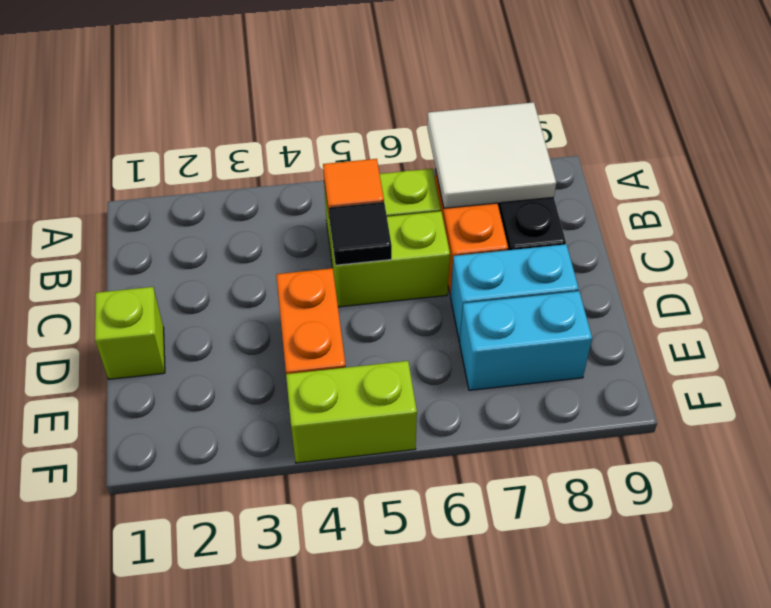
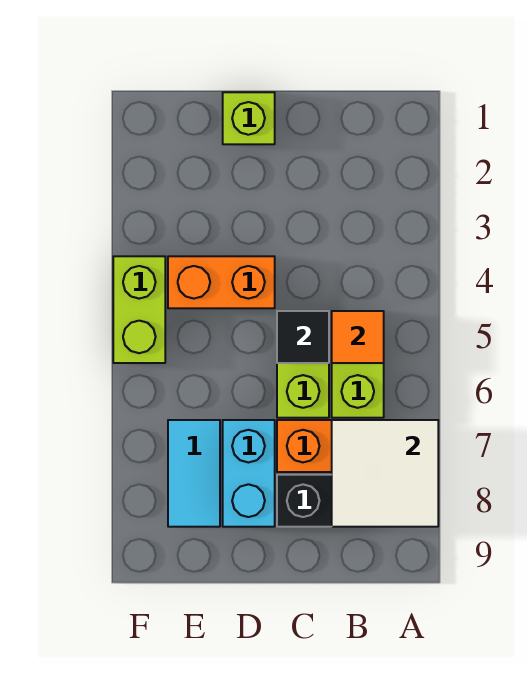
cyan brick E7:E8 level 1 -> cyan tile E7:E8 level 1

